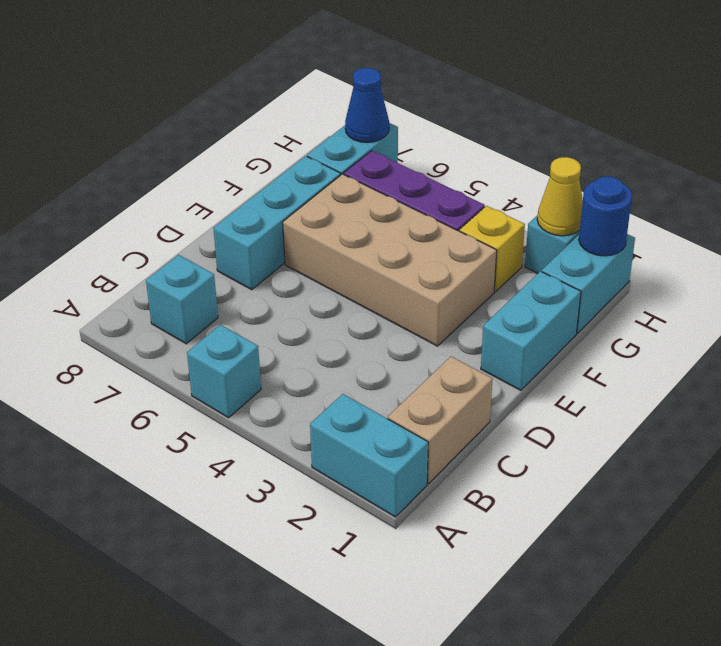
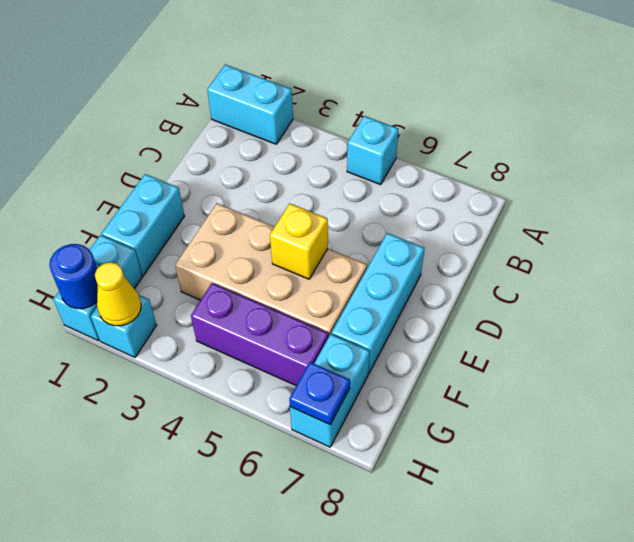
tan brick B1:C1 level 1 -> none
cyan brick B7 level 1 -> none
yellow brick G3 level 1 -> yellow brick E5 level 2
blue cone H7 level 2 -> blue plate H7 level 2

